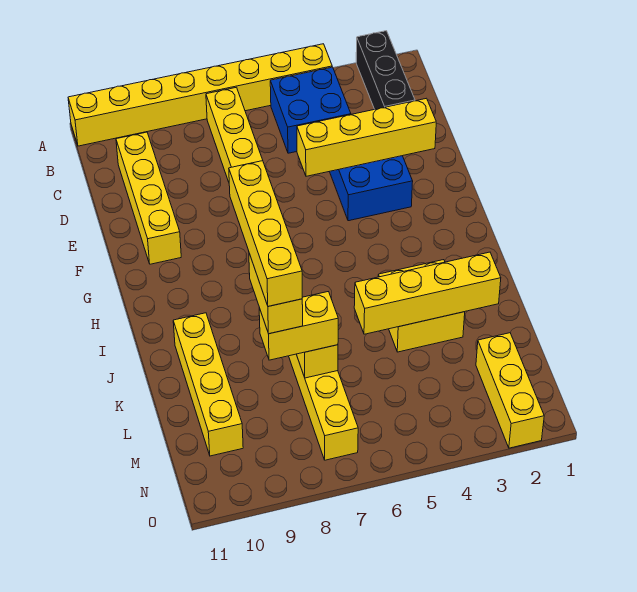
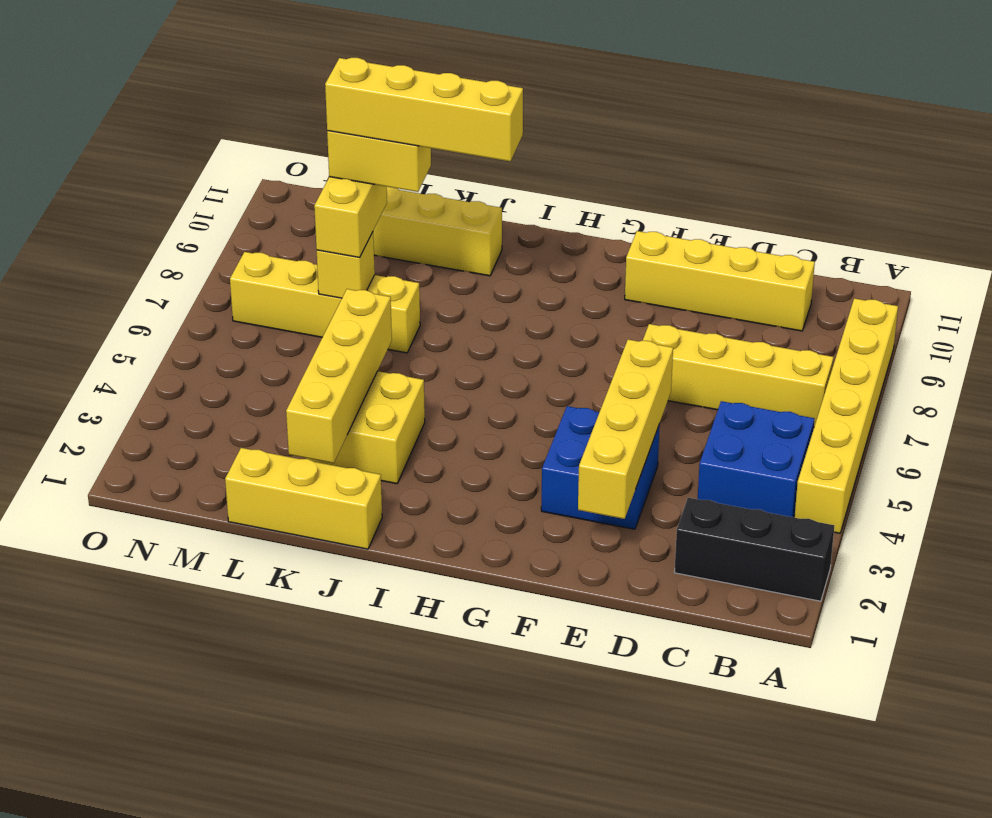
yellow brick A4:A11 level 1 -> yellow brick A4:A9 level 1
yellow brick M2:O2 level 1 -> yellow brick J1:L1 level 1

